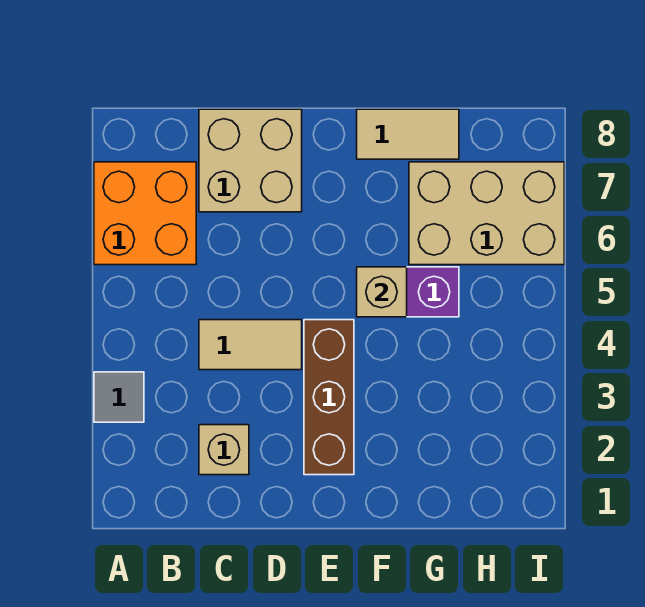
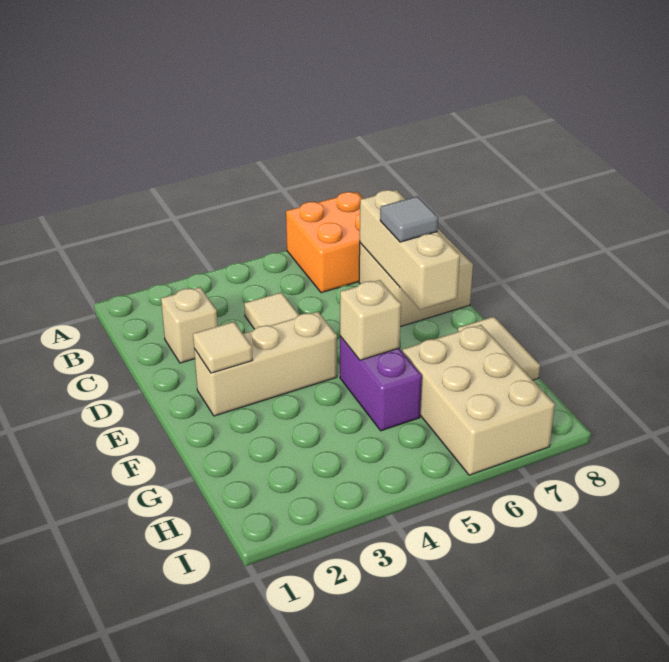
grey tile A3 level 1 -> grey tile D7 level 3
none -> tan brick C7:E7 level 2
brown brick E2:E4 level 1 -> tan brick E2:E4 level 1
none -> tan tile E2 level 2

